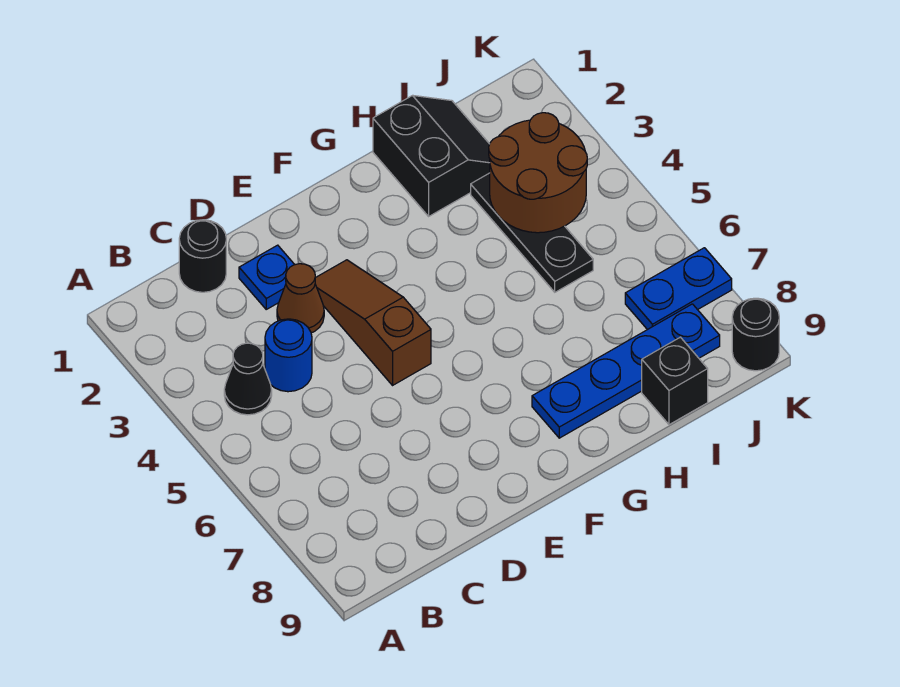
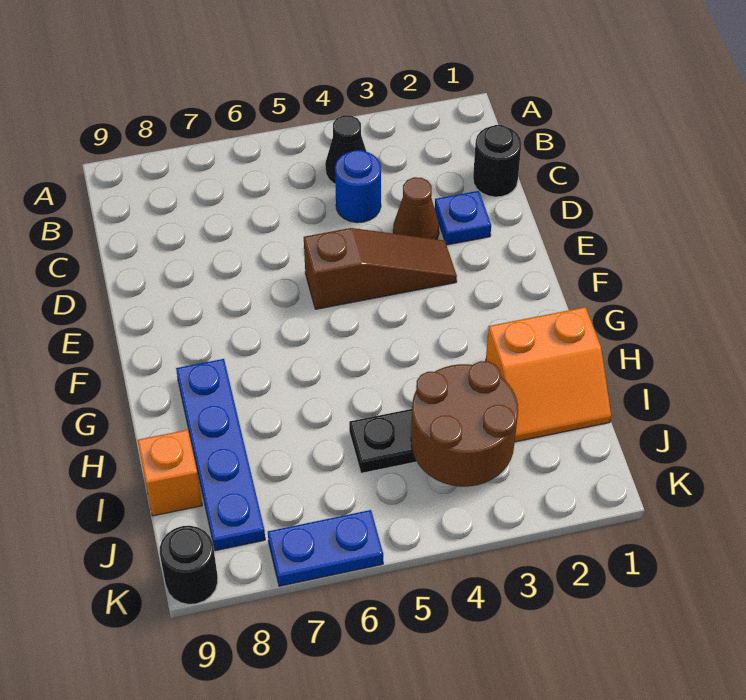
black slope H1:I2 level 1 top H -> orange slope H1:I2 level 1 top H
black brick I9 level 1 -> orange brick I9 level 1
blue plate J7:K7 level 1 -> blue plate K6:K7 level 1

